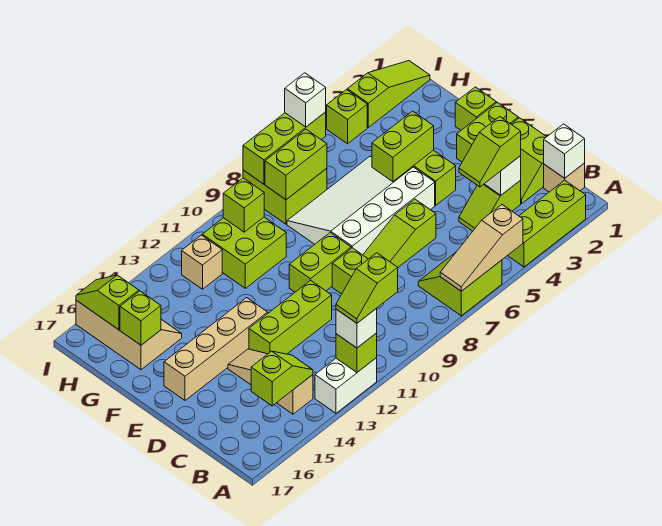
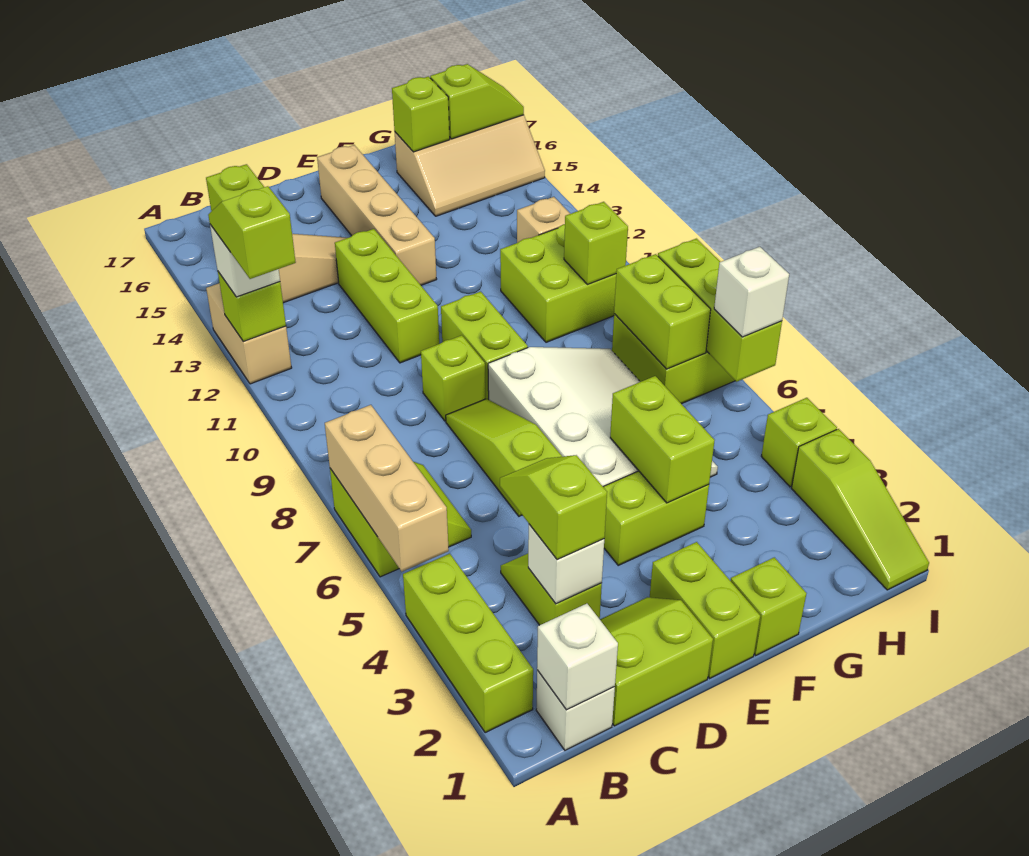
tan slope A5:A7 level 2 top 5 -> tan brick A5:A7 level 2
white brick A12:A13 level 1 -> tan brick A12:A13 level 1
tan brick B1 level 1 -> white brick B1 level 1

